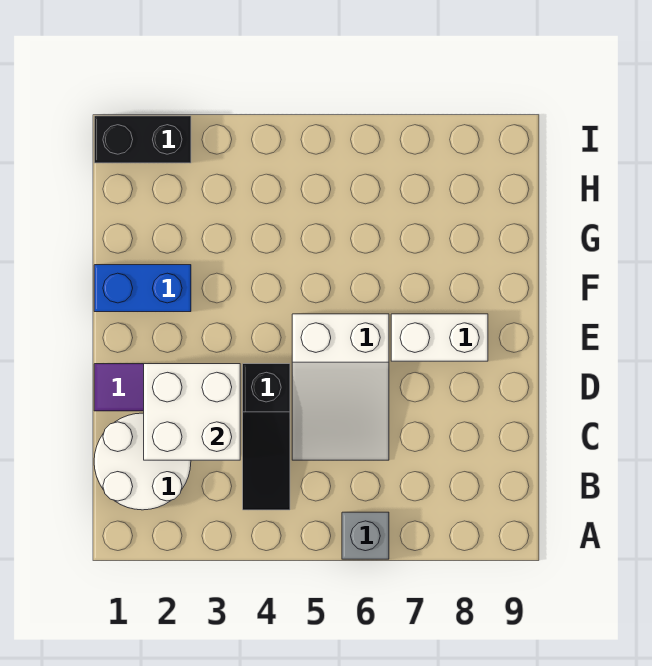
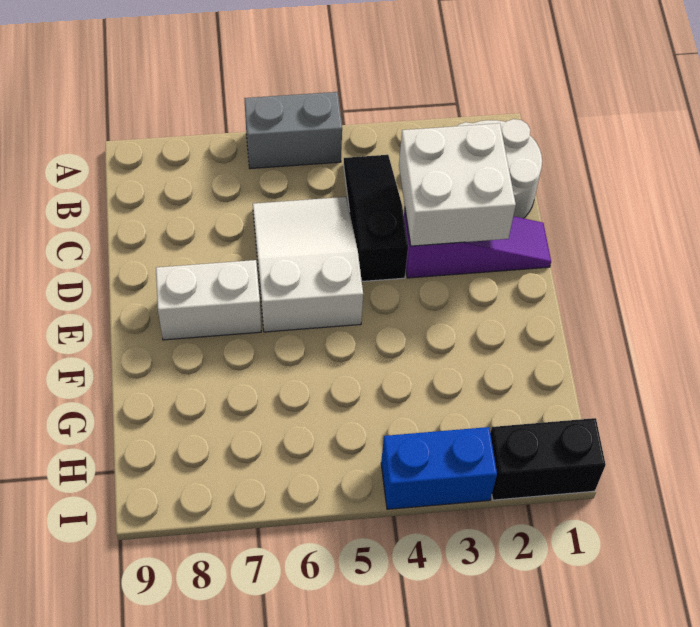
grey brick A6 level 1 -> grey brick A5:A6 level 1
blue brick F1:F2 level 1 -> blue brick I3:I4 level 1

